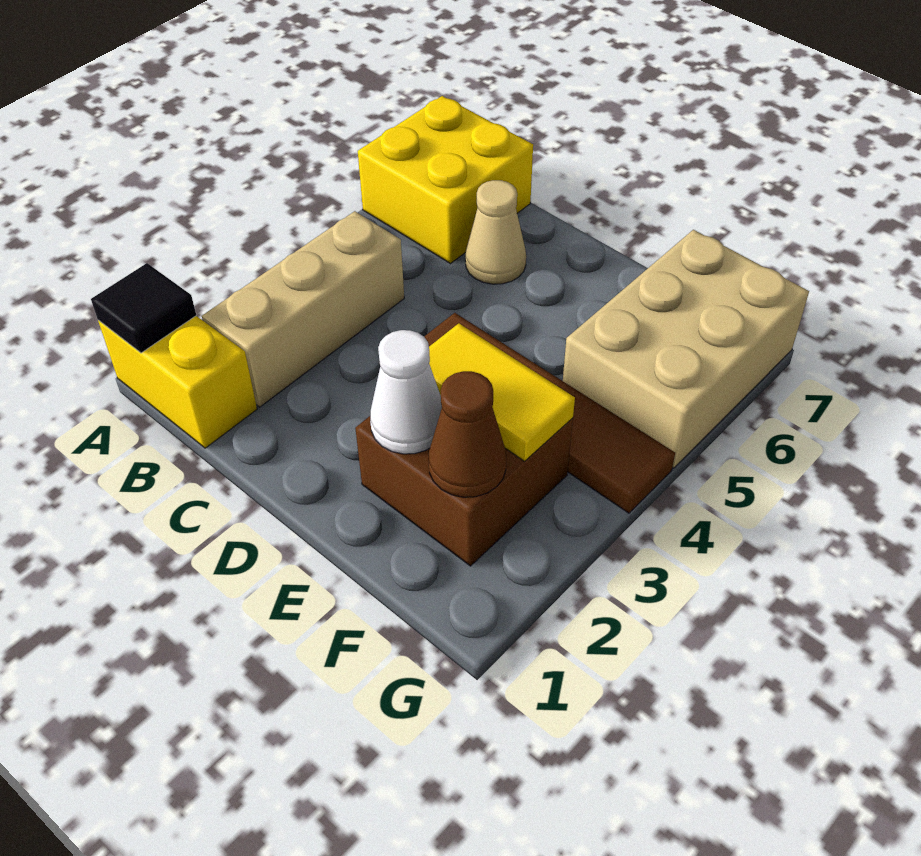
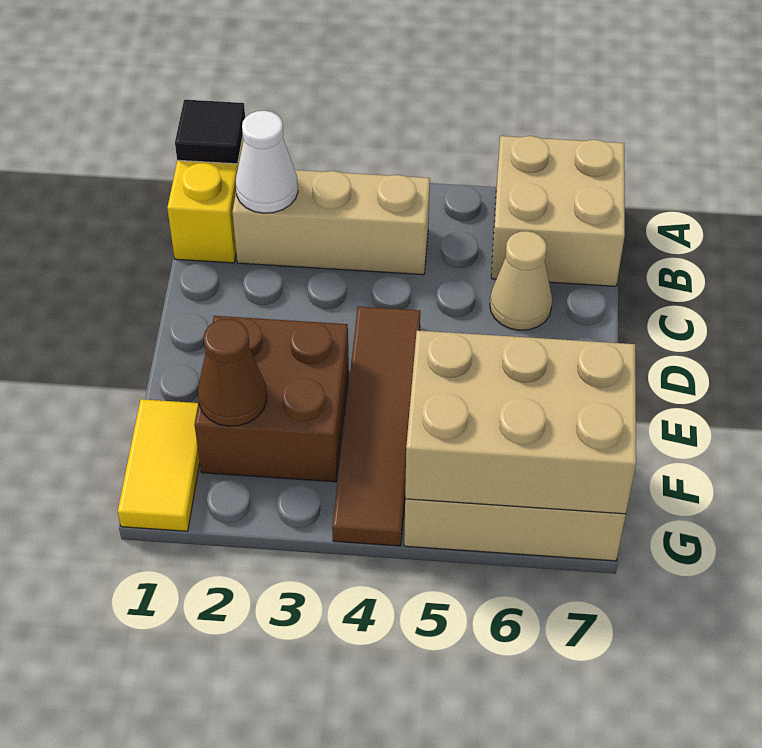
yellow brick A6:B7 level 1 -> tan brick A6:B7 level 1
white cone E2 level 2 -> white cone B2 level 2
yellow tile E3:F3 level 2 -> yellow tile F1:G1 level 1
none -> tan brick F5:G7 level 2

